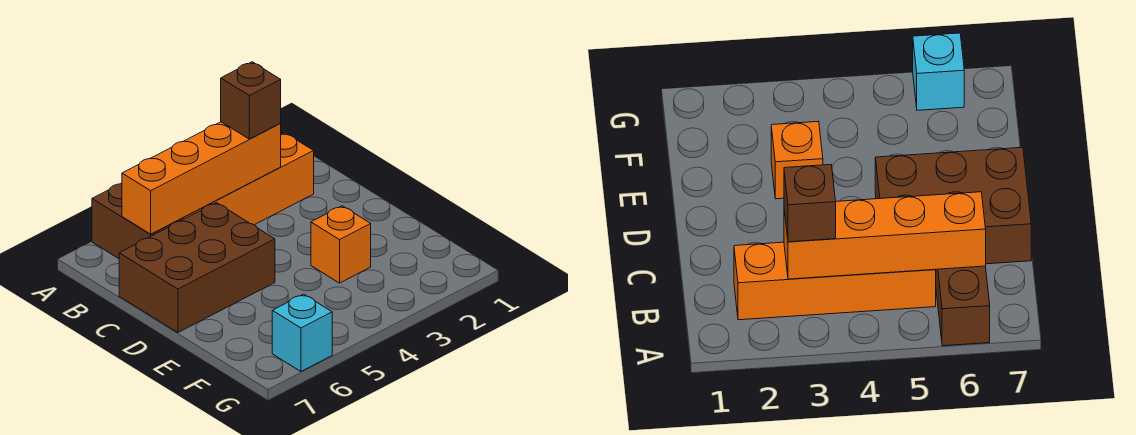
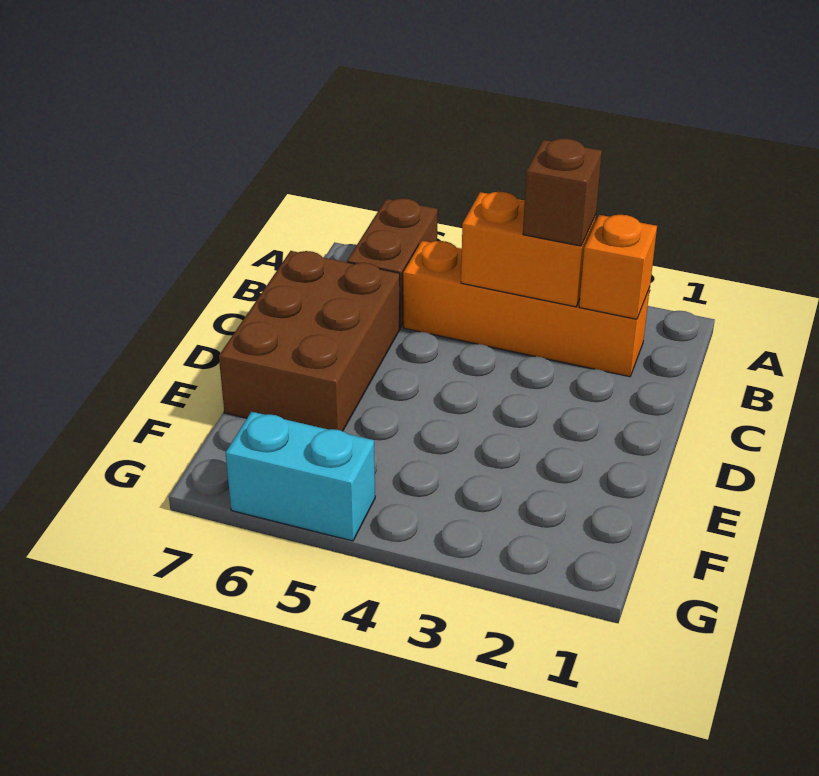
orange brick B3:B6 level 2 -> orange brick B3:B4 level 2
brown brick C5:D7 level 1 -> brown brick C6:E7 level 1
orange brick E3 level 1 -> orange brick B2 level 2
cyan brick G6 level 1 -> cyan brick G5:G6 level 1

